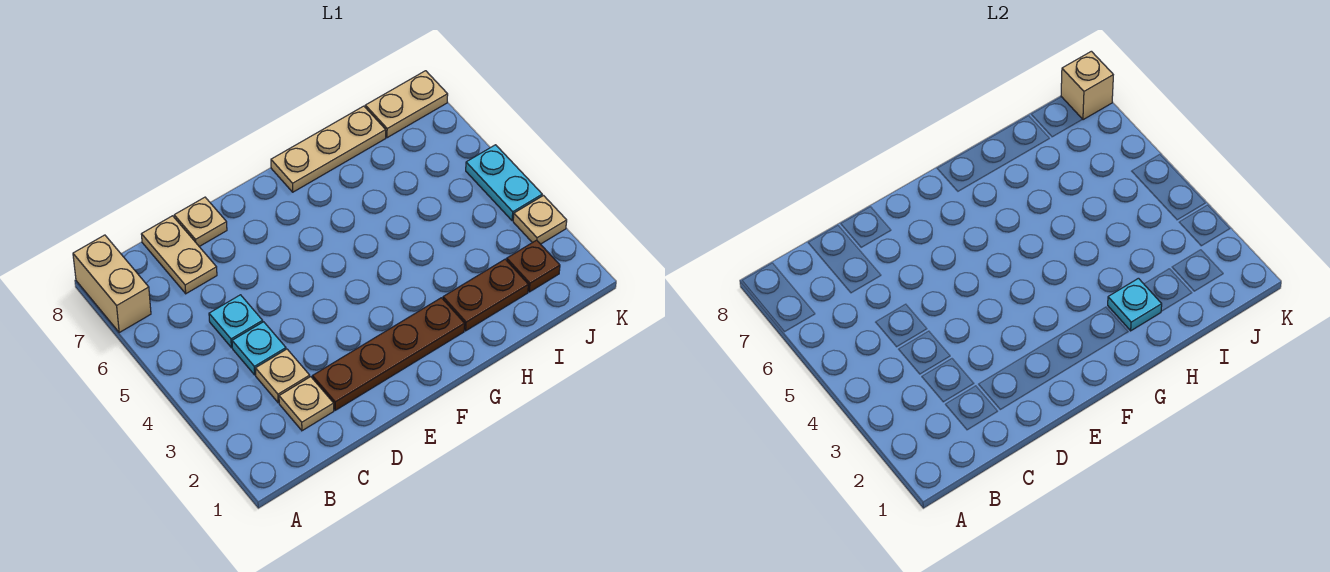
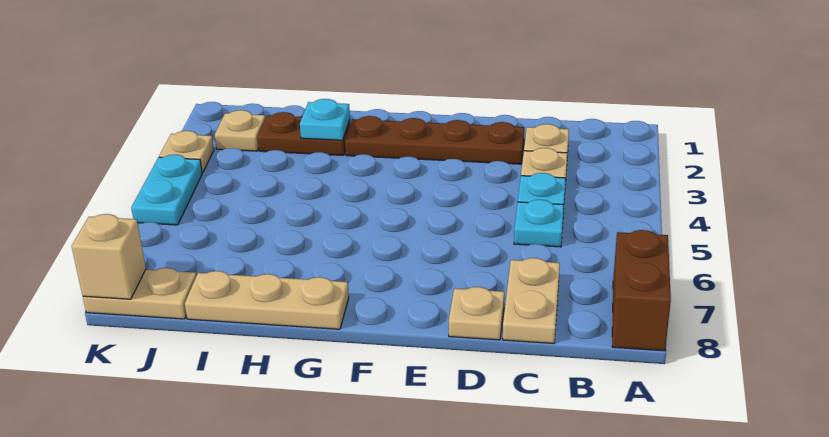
tan brick A7:A8 level 1 -> brown brick A7:A8 level 1
brown plate J2 level 1 -> tan plate J2 level 1

